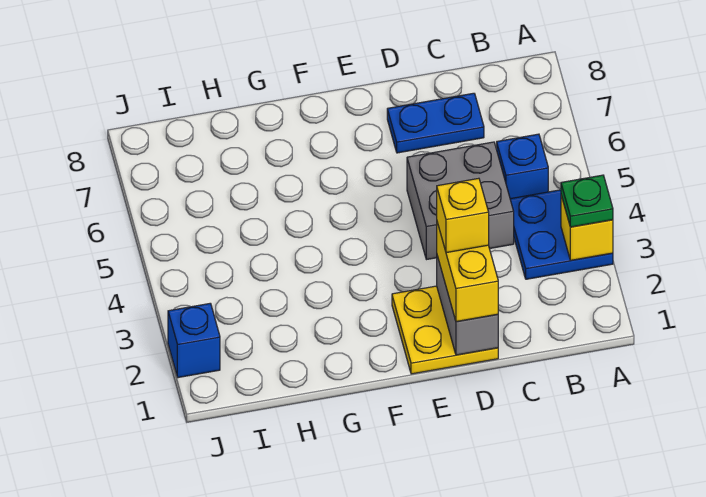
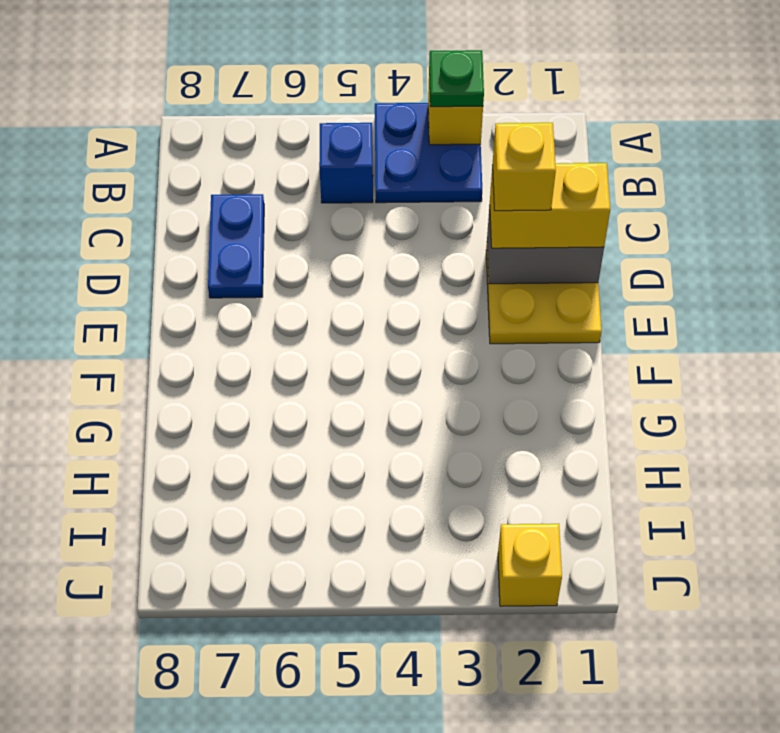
grey brick C4:D5 level 1 -> none
blue brick J2 level 1 -> yellow brick J2 level 1

